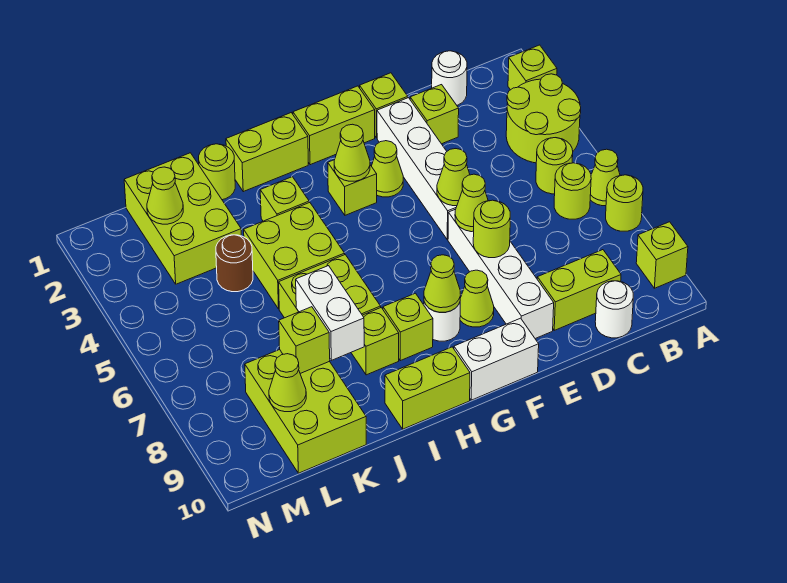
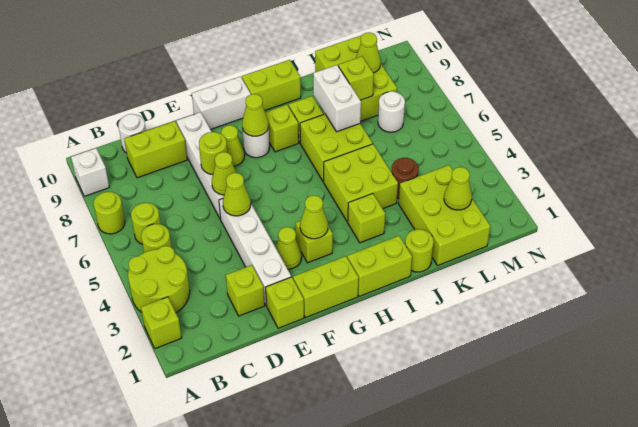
lime cone A6 level 1 -> none
lime brick A9 level 1 -> white brick A9 level 1
white round brick C1 level 1 -> white round brick L7 level 1

